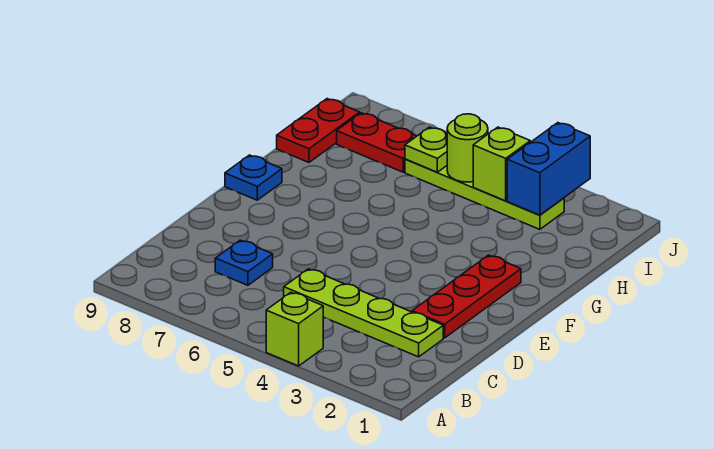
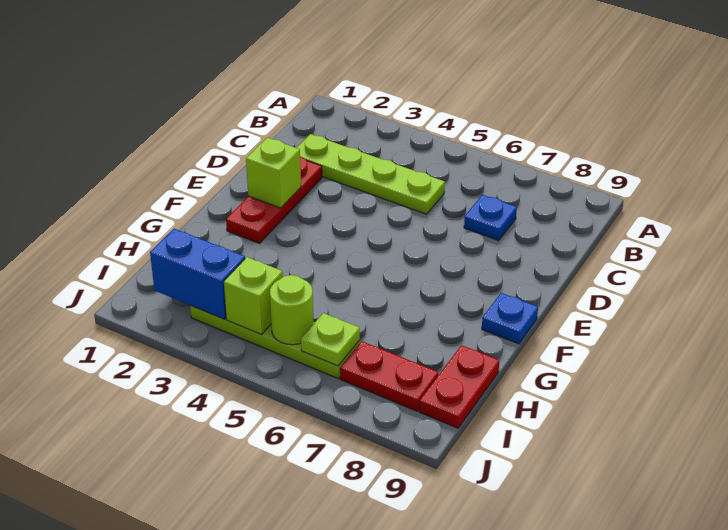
lime brick A4 level 1 -> lime brick E2 level 2
blue brick I3:J3 level 2 -> blue brick I2:I3 level 2

